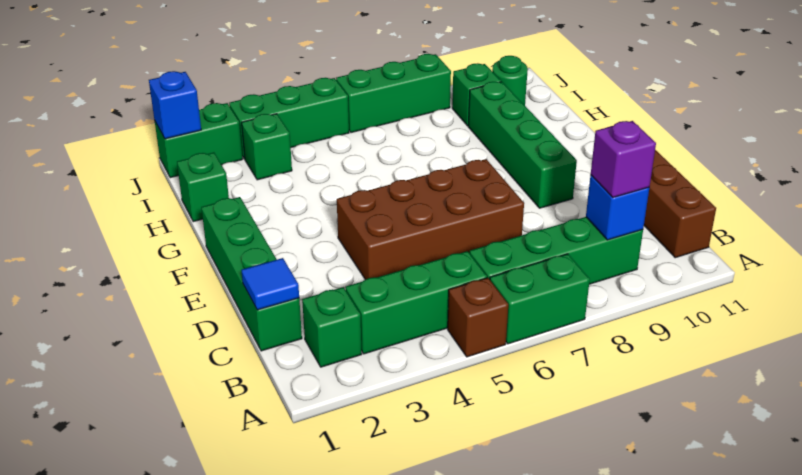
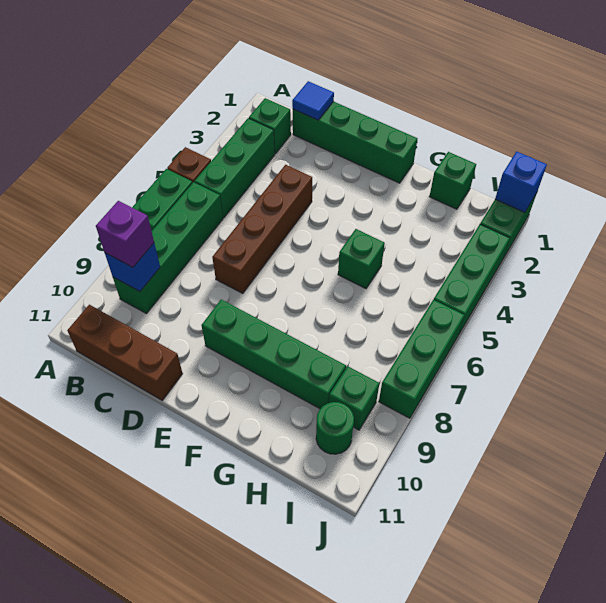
brown brick D4:E7 level 1 -> brown brick D4:D7 level 1
green brick I3 level 1 -> green brick G5 level 1

